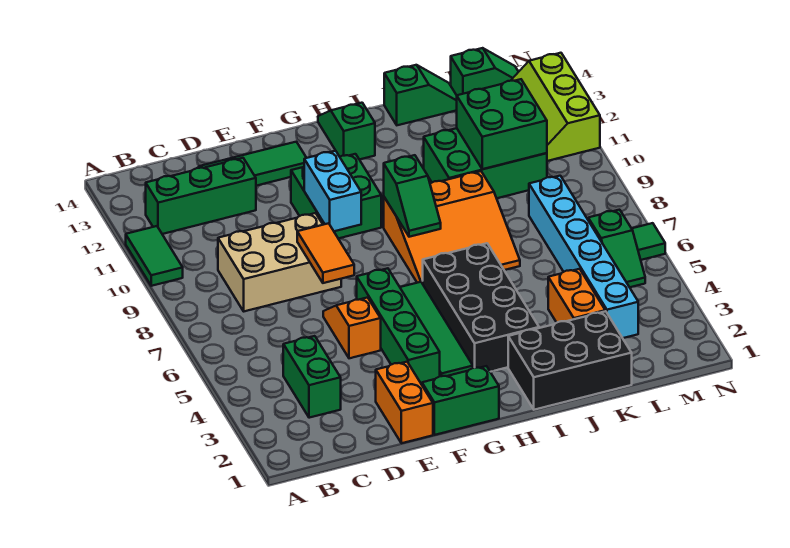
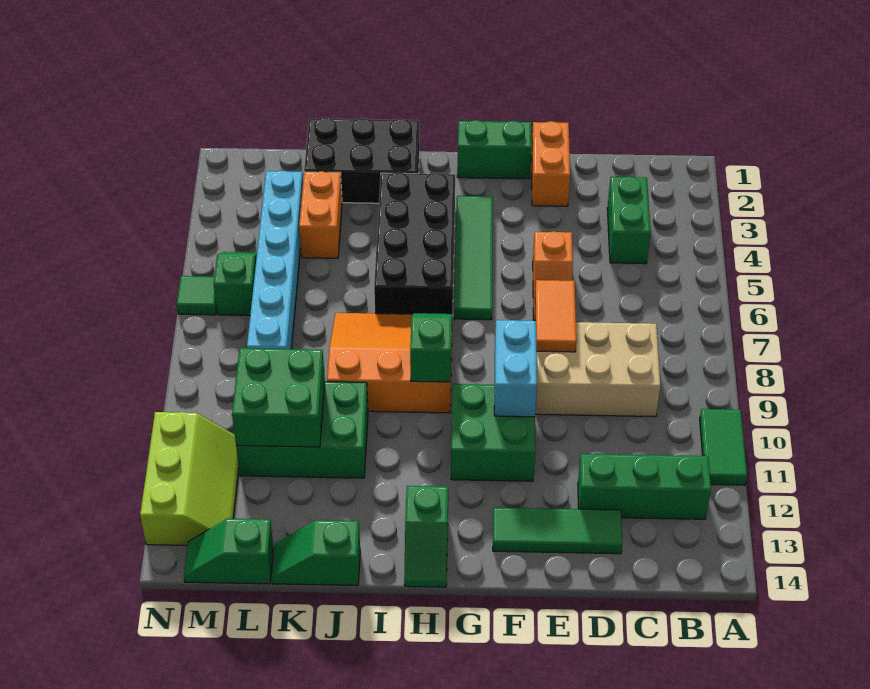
green brick F3:F6 level 1 -> none

